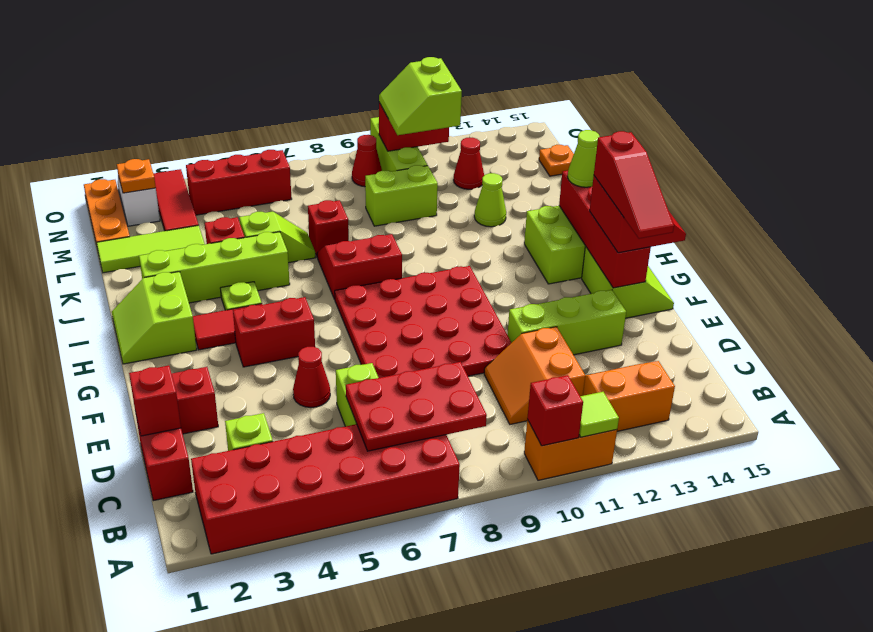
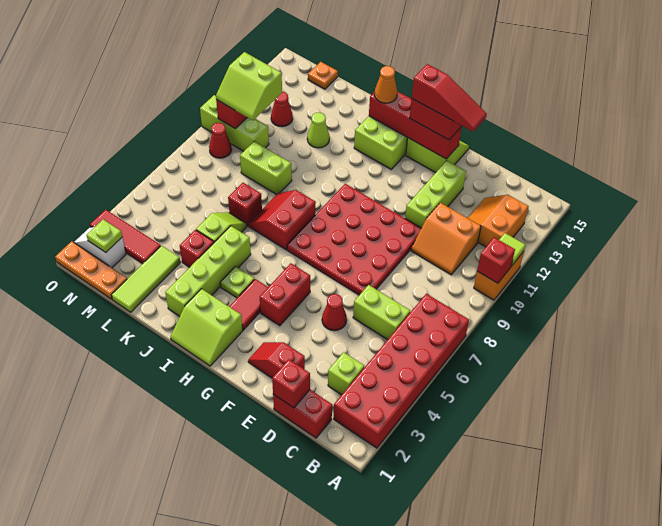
red plate B6:C8 level 2 -> none
lime cone I14 level 3 -> orange cone I14 level 3
lime brick L9:L10 level 1 -> lime brick K9:L9 level 1
orange plate N2 level 2 -> lime plate N2 level 2
red brick N4:N6 level 1 -> none

